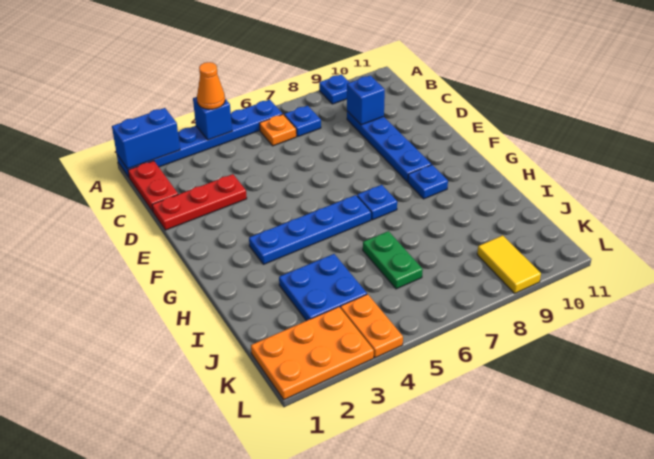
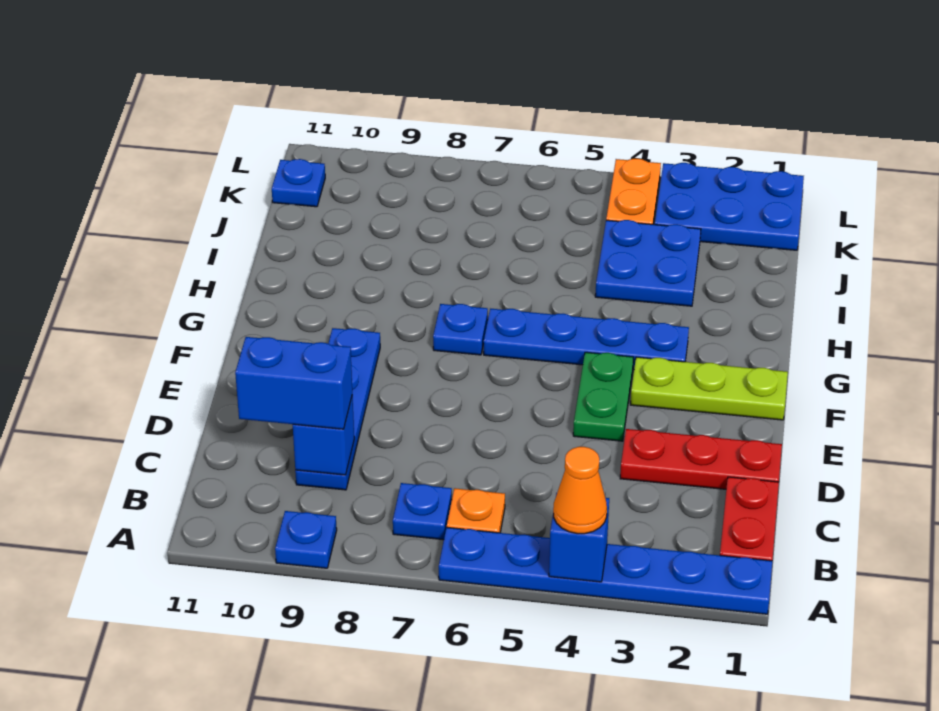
blue brick A1:A2 level 2 -> blue brick C9:C10 level 3
none -> lime plate F1:F3 level 1
blue plate G9 level 1 -> blue plate K11 level 1
green plate I6:J6 level 1 -> green plate E4:F4 level 1
orange plate K1:L3 level 1 -> blue plate K1:L3 level 1
yellow tile K9:L9 level 1 -> none

